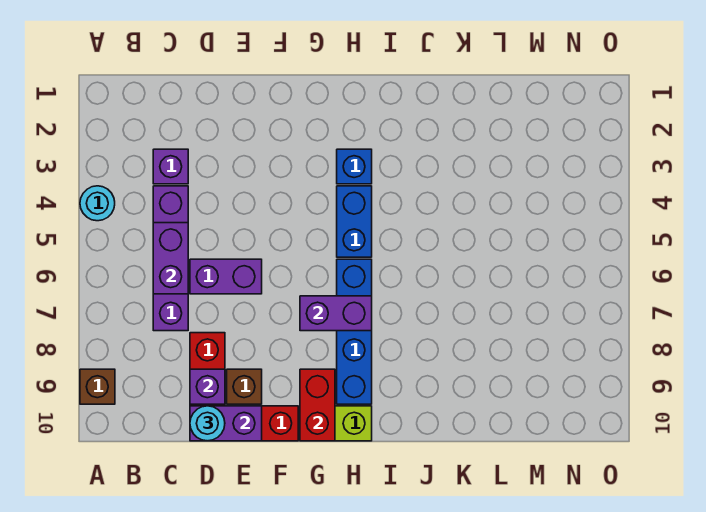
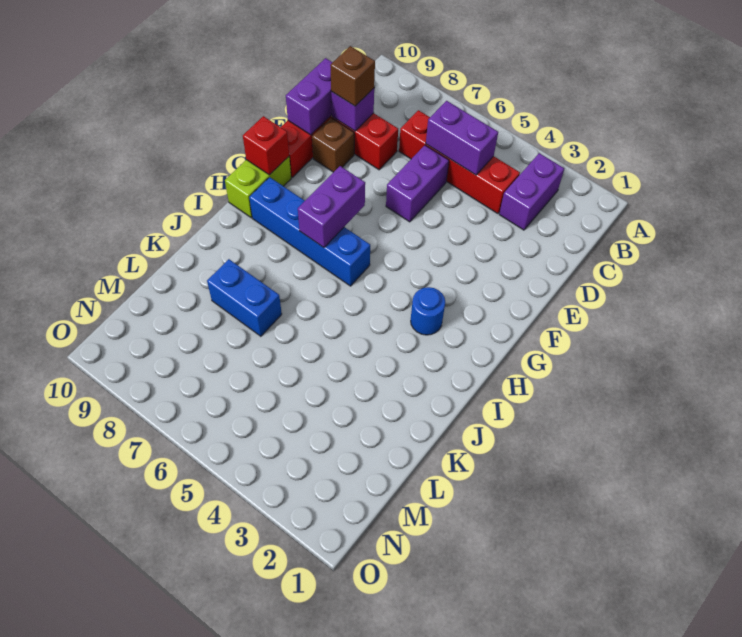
cyan round brick A4 level 1 -> none
brown brick A9 level 1 -> brown brick D9 level 3
purple brick C3 level 1 -> purple brick B3:C3 level 1
purple brick C4:C7 level 1 -> red brick C4:C7 level 1
cyan round brick D10 level 3 -> none
red brick G9:G10 level 2 -> red brick G10 level 2
blue brick H3 level 1 -> blue round brick H3 level 1
blue brick H4:H5 level 1 -> blue brick K7:K8 level 1

